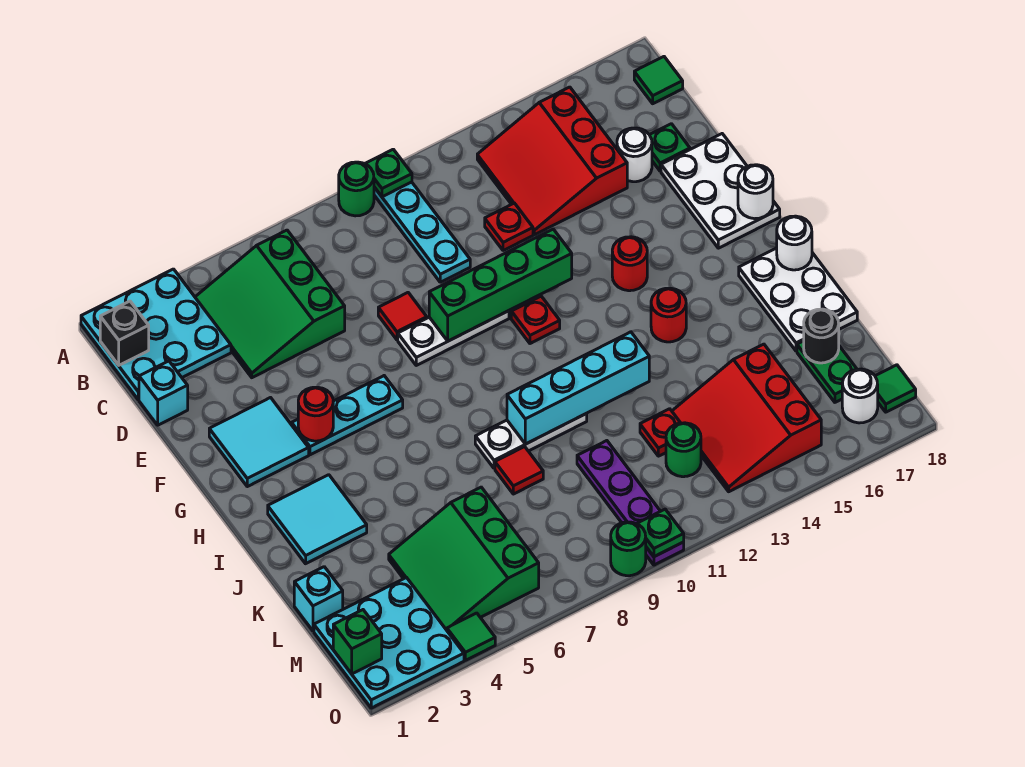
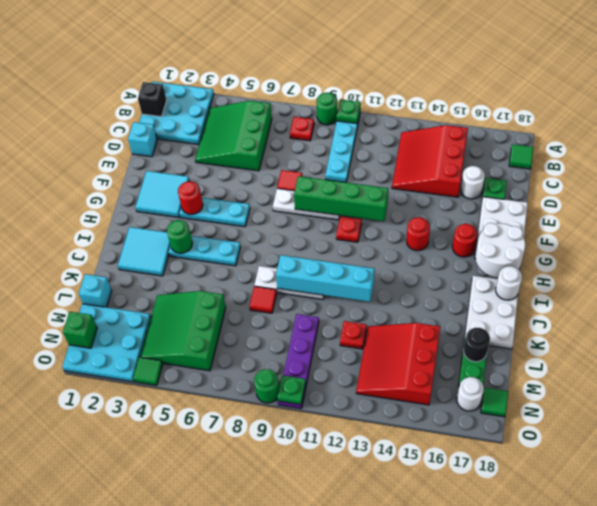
red plate D12 level 1 -> red plate B8 level 1
white round brick G18 level 2 -> white round brick G17:H18 level 2
none -> cyan plate I4:I6 level 1
red round brick I14 level 1 -> red round brick G16 level 1
green round brick M12 level 1 -> green round brick I4 level 2

